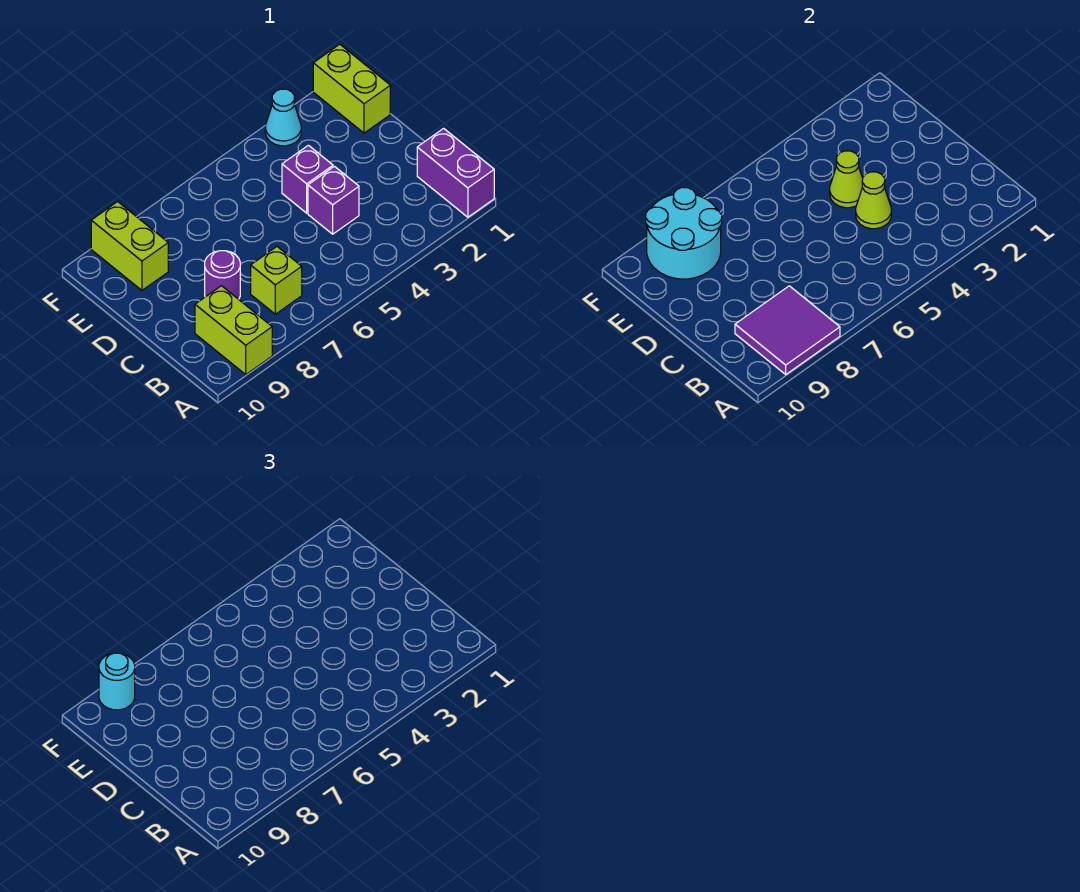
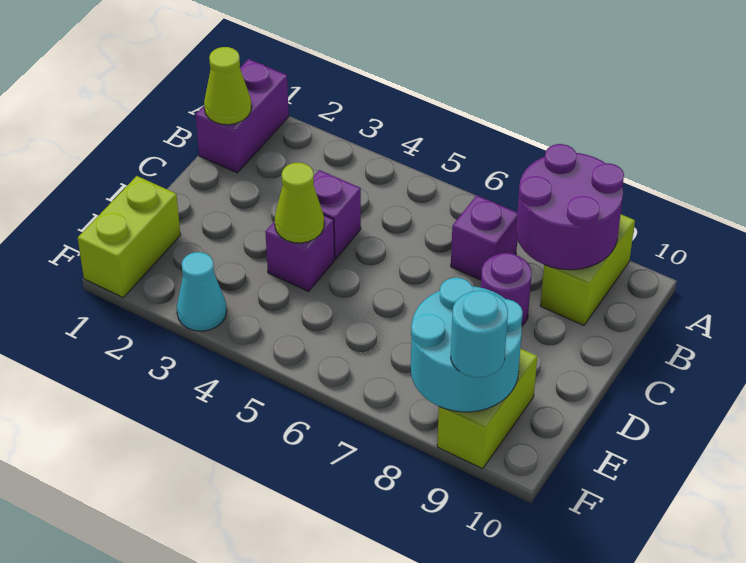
purple tile A8:B9 level 2 -> purple round brick A8:B9 level 2
lime brick B7 level 1 -> purple brick B7 level 1
lime cone C4 level 2 -> lime cone B1 level 2

